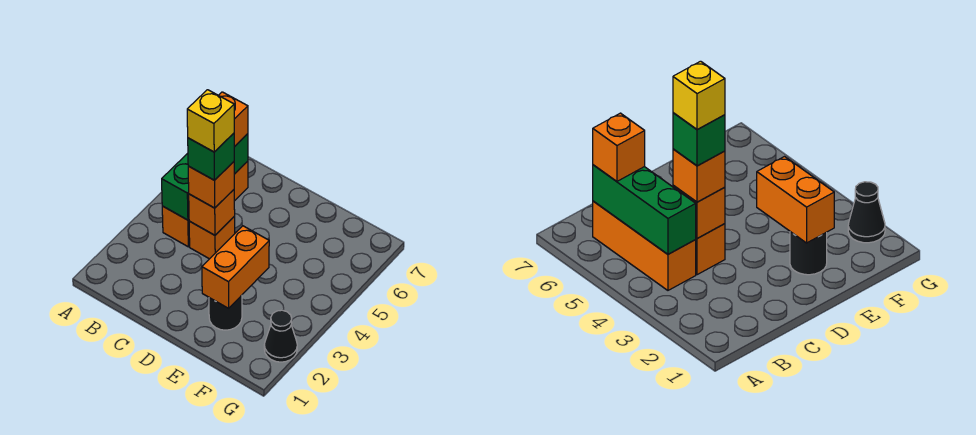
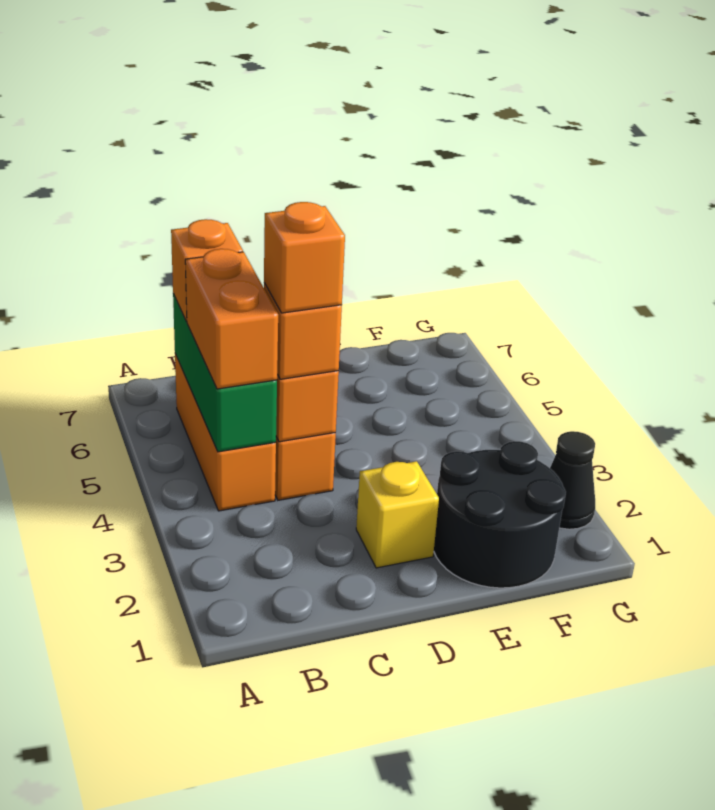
green brick C4 level 4 -> orange brick C4 level 4
yellow brick C4 level 5 -> yellow brick D2 level 1
black round brick E2 level 1 -> black round brick E1:F2 level 1
orange brick E2:E3 level 2 -> orange brick B4:B5 level 3

